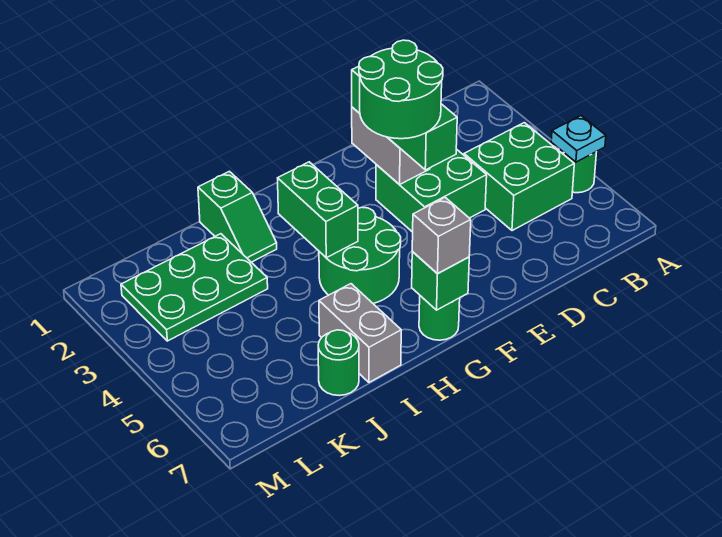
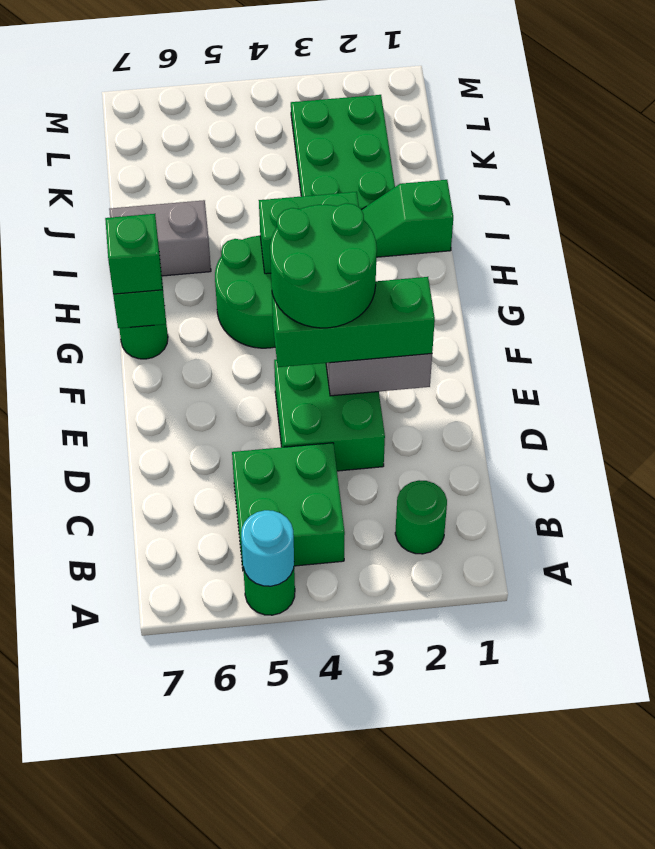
cyan plate A5 level 2 -> cyan round brick A5 level 2
grey brick G7 level 3 -> green brick G7 level 3
green round brick J7 level 1 -> green round brick B2 level 1

